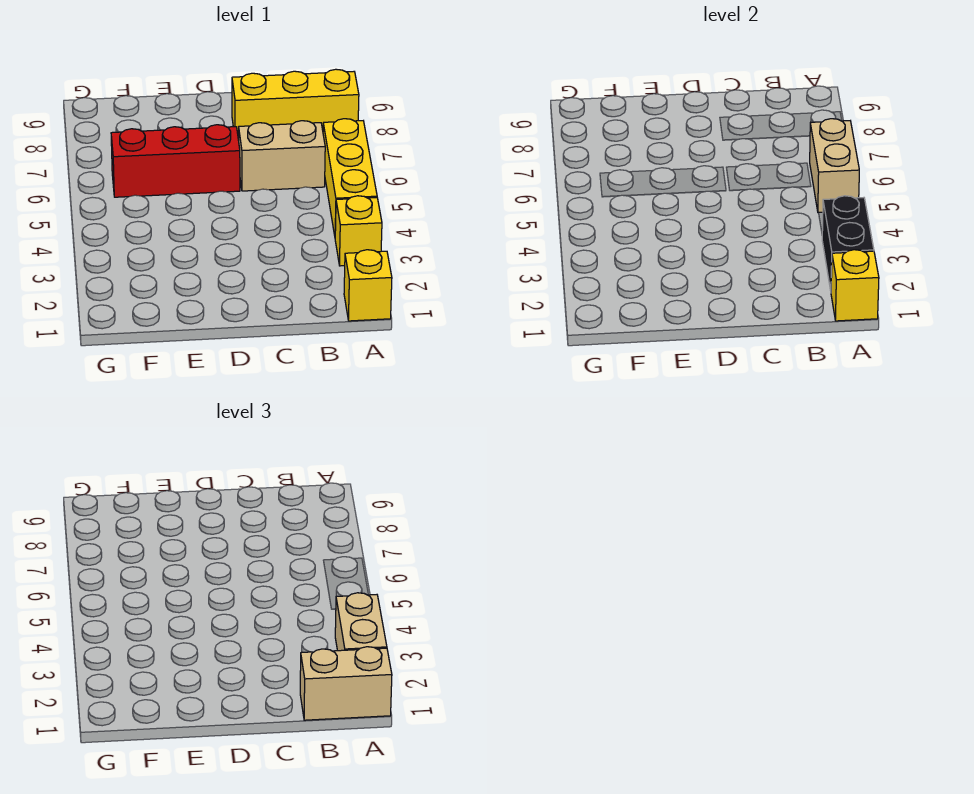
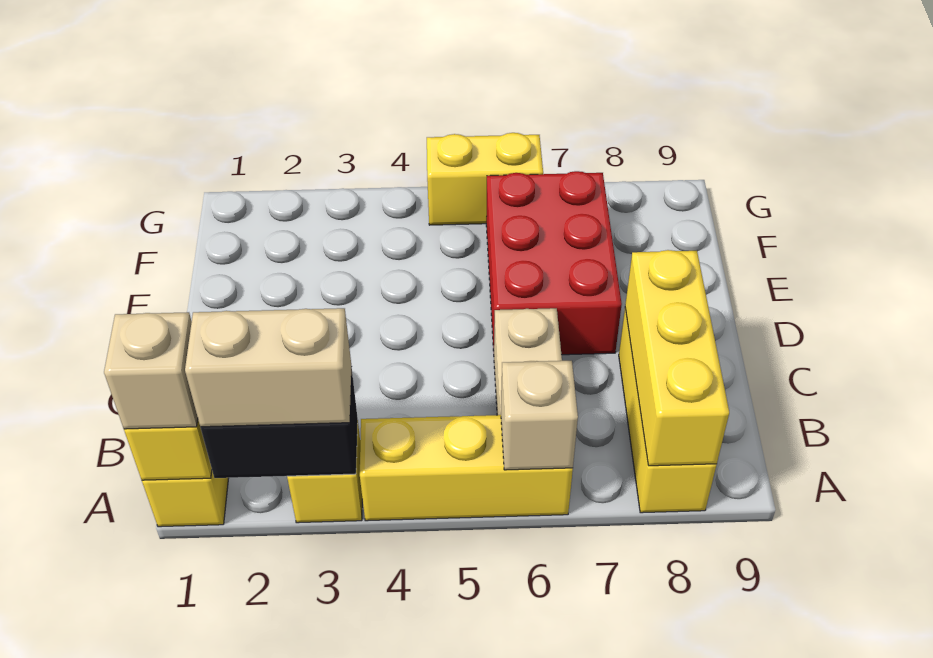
tan brick A1:B1 level 3 -> tan brick A1 level 3
tan brick A5:A6 level 2 -> tan brick A6 level 2
none -> yellow brick A8:C8 level 2
red brick D6:F6 level 1 -> red brick D6:F7 level 1
none -> yellow brick G5:G6 level 1

